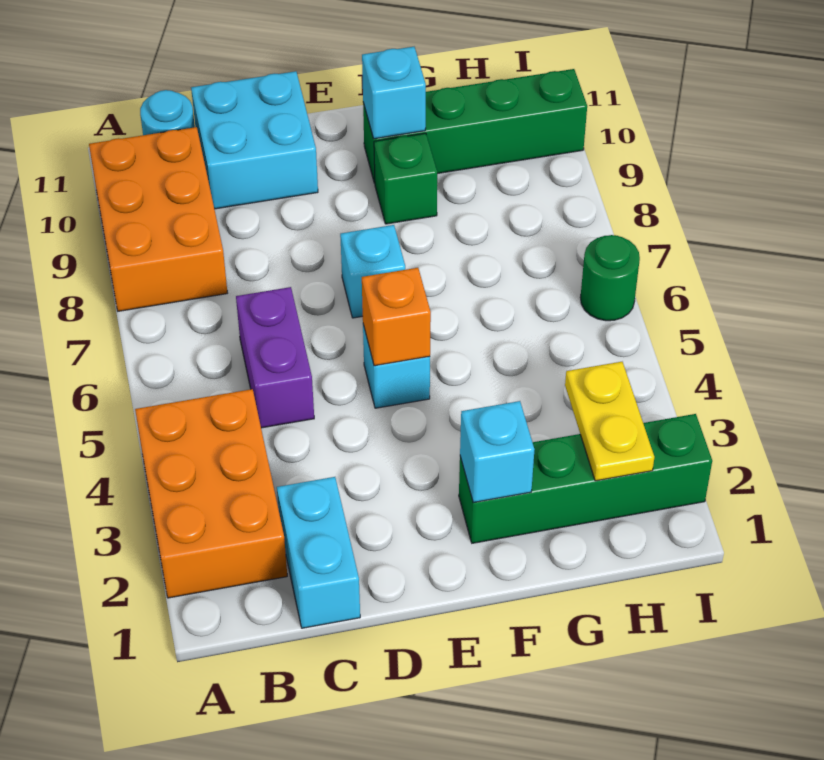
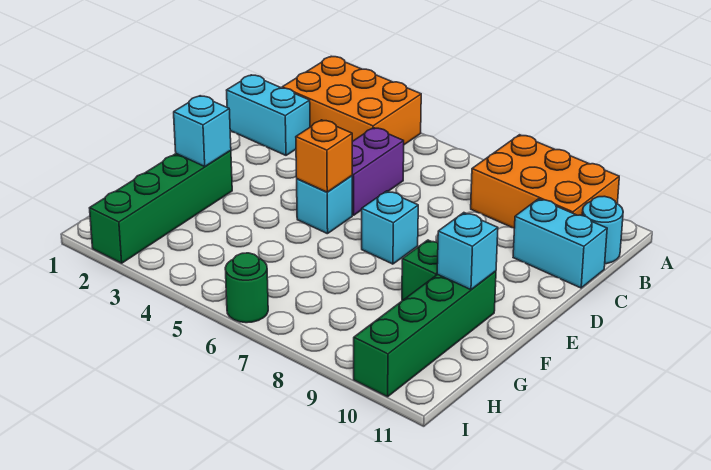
purple brick C5:C6 level 1 -> purple brick C5:D5 level 1
cyan brick C10:D11 level 1 -> cyan brick C10:C11 level 1
yellow plate H2:H3 level 2 -> none

